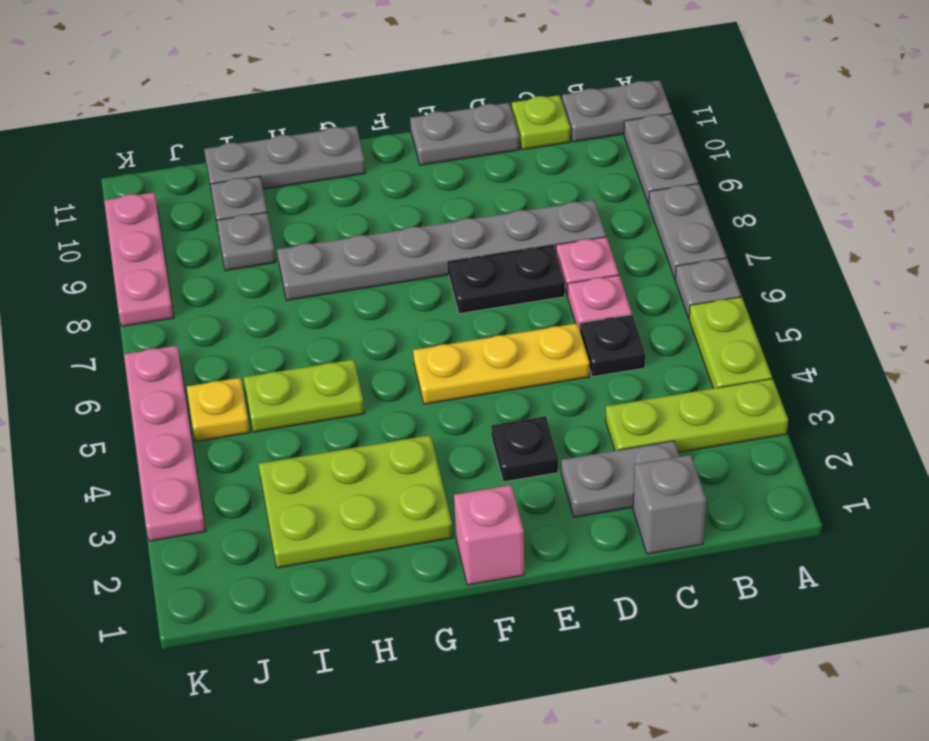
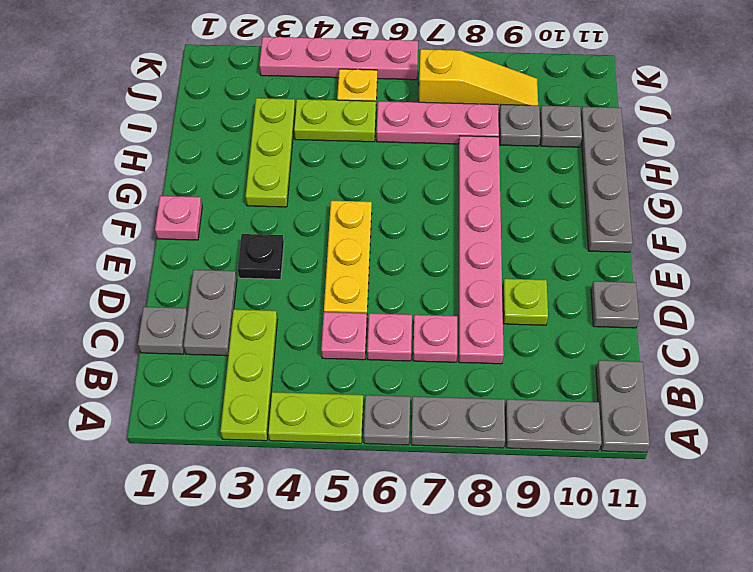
grey brick C1 level 1 -> grey plate C1 level 1
black plate C5 level 1 -> pink plate C5 level 1
grey plate C8:H8 level 1 -> pink plate C8:H8 level 1
lime plate C11 level 1 -> lime plate D9 level 1
black plate D7:E7 level 1 -> none
grey plate D11:E11 level 1 -> grey plate D11 level 1
pink brick F1 level 1 -> pink plate F1 level 1
lime plate G2:I3 level 1 -> lime plate G3:I3 level 1
grey plate G11:I11 level 1 -> grey plate F11:I11 level 1
lime plate H5:I5 level 1 -> lime plate I4:I5 level 1
none -> yellow slope J7:J9 level 1 top 7
pink plate K8:K10 level 1 -> pink plate I6:I8 level 1

